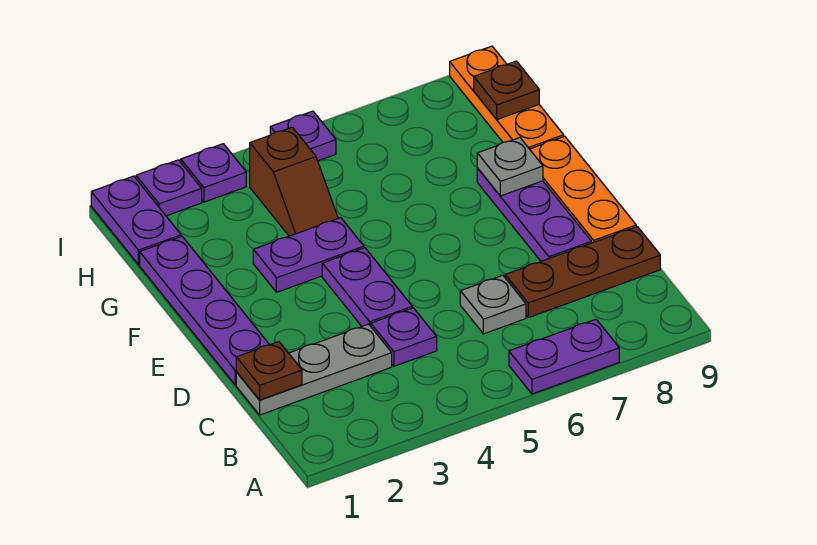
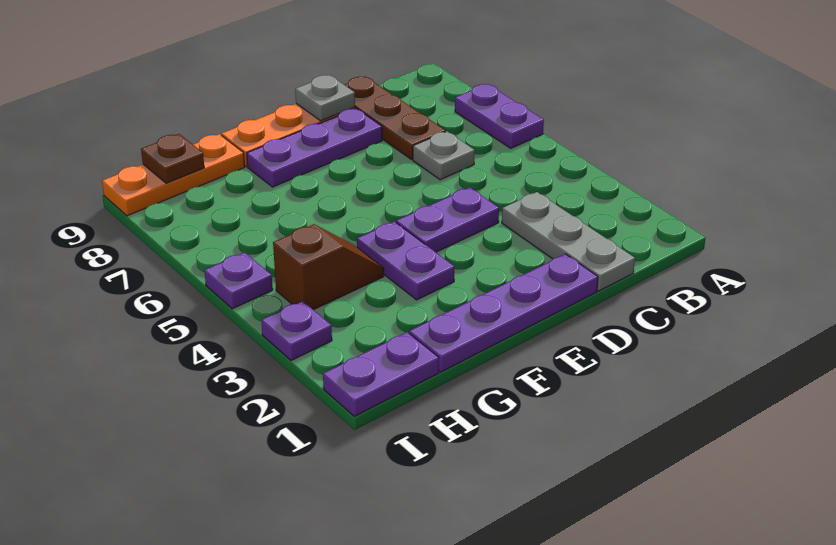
brown plate C1 level 2 -> none
purple plate C4 level 1 -> none
grey plate F8 level 2 -> grey plate D9 level 2
purple plate I2 level 1 -> none

